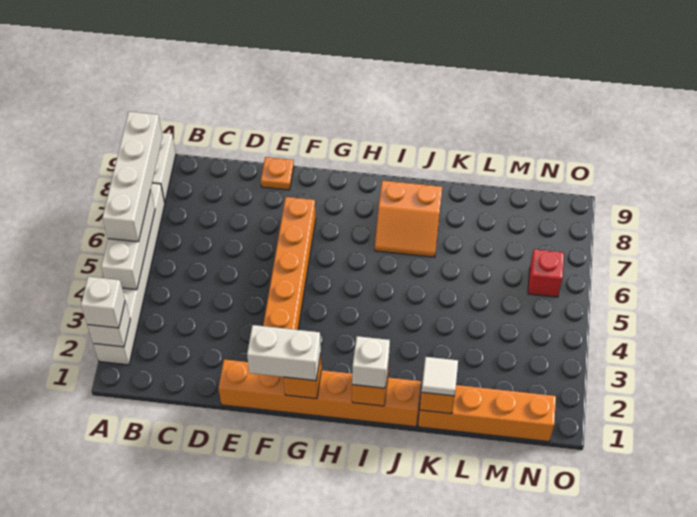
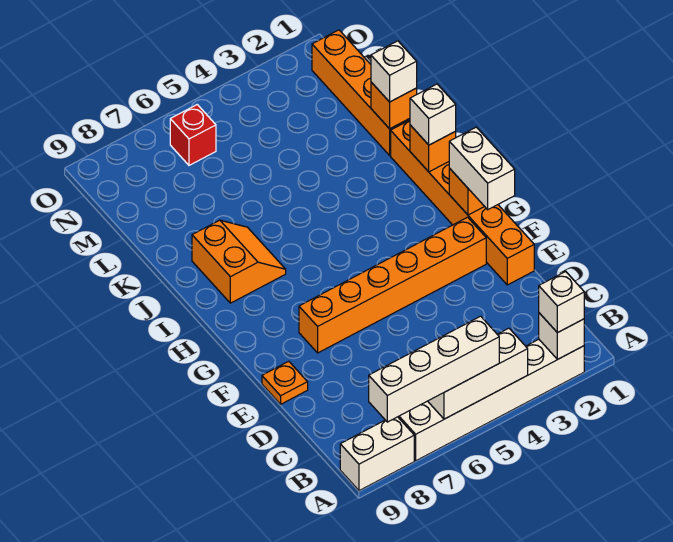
white tile K1 level 3 -> white brick K1 level 3

